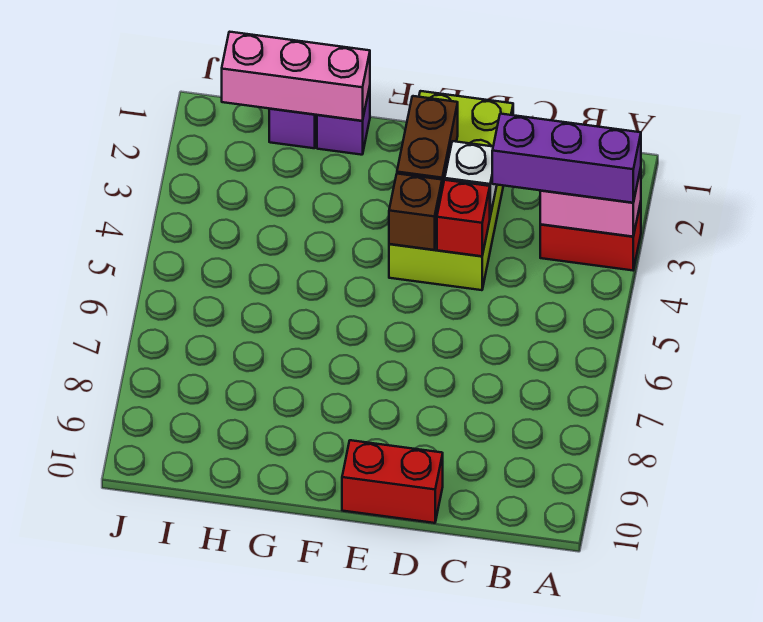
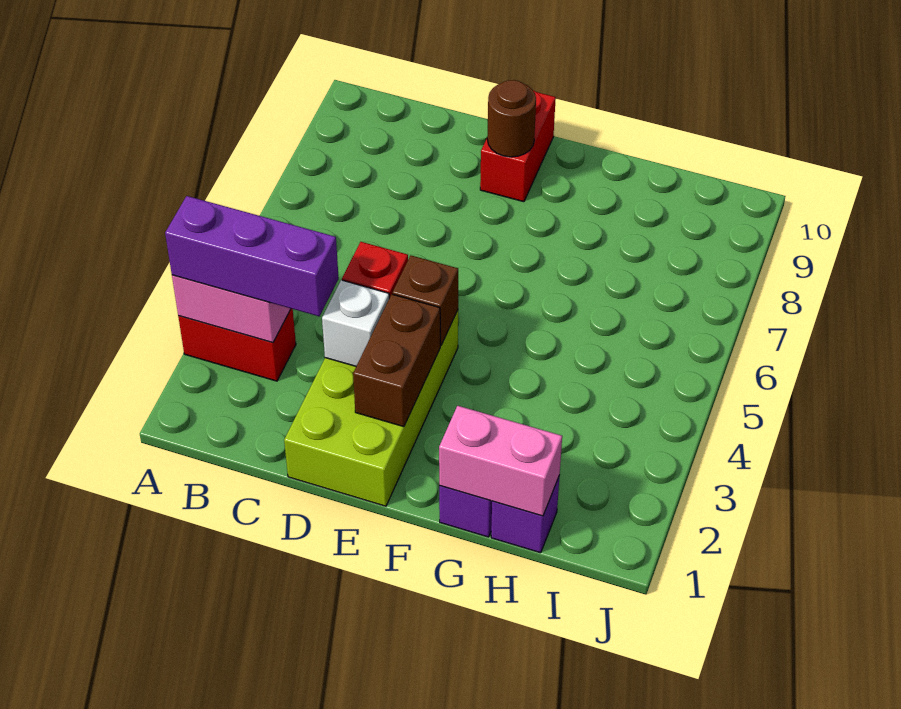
red brick D10:E10 level 1 -> red brick E9:E10 level 1
none -> brown round brick E9 level 2
pink brick G1:I1 level 2 -> pink brick G1:H1 level 2

